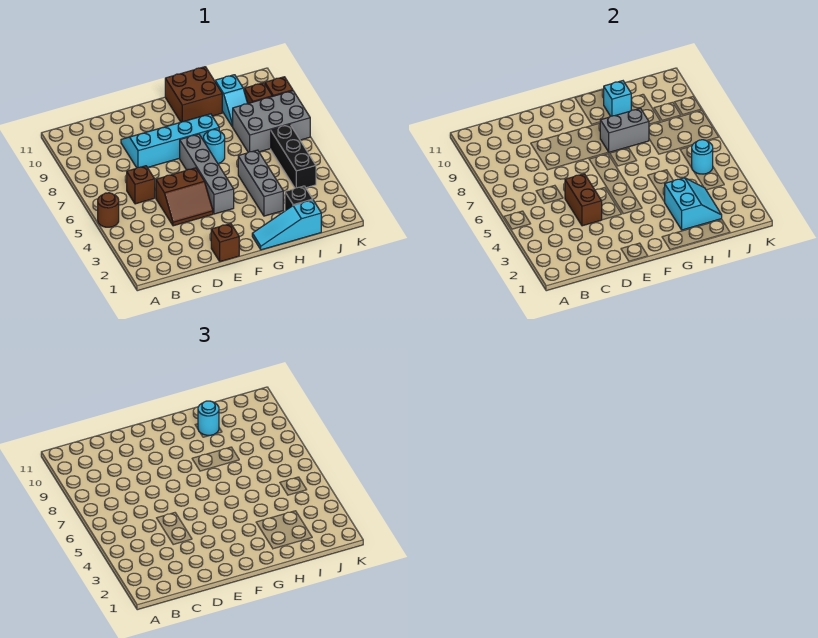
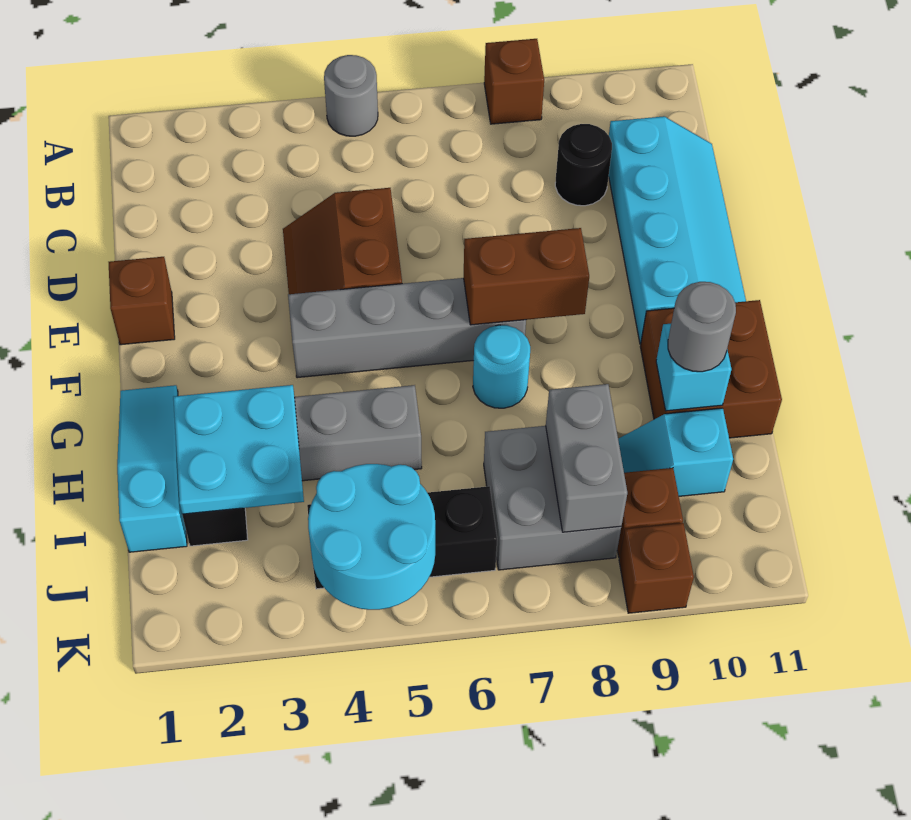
brown round brick A5 level 1 -> grey round brick A5 level 1
brown brick C6 level 1 -> brown brick A8 level 1
none -> black round brick C9 level 1
brown brick D4:D5 level 2 -> brown brick F7:F8 level 2
cyan slope D8:G9 level 1 top 8 -> cyan slope C10:F11 level 1 top 10
grey brick G8:H8 level 2 -> grey brick I8:J8 level 2
cyan slope H2:I3 level 2 top H -> cyan plate H2:I3 level 2
cyan round brick H10 level 3 -> grey round brick H10 level 3
grey brick I7:K8 level 1 -> grey brick I7:J8 level 1
cyan round brick J5 level 2 -> cyan round brick J4:K5 level 2

